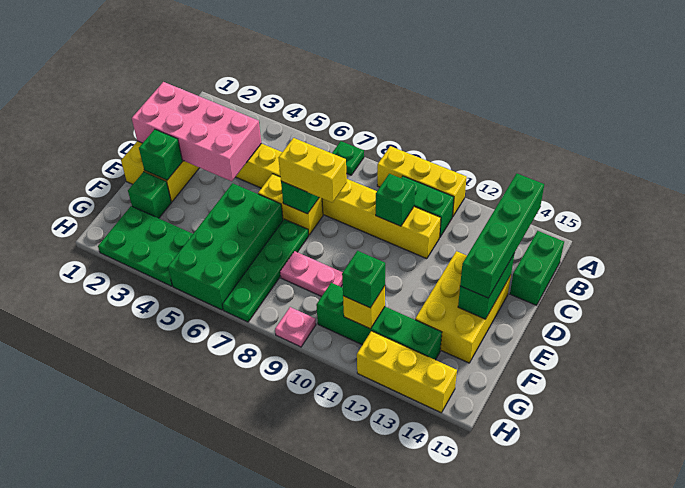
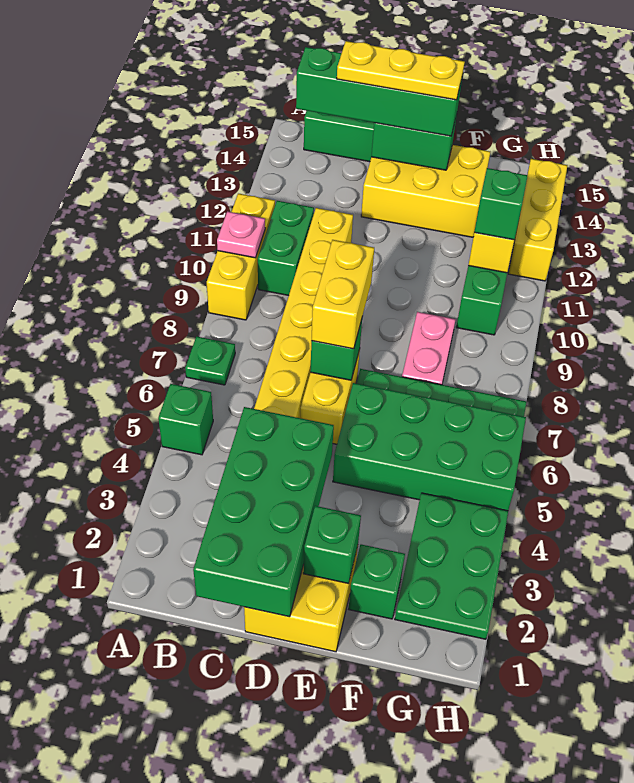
pink brick C1:D4 level 2 -> green brick C1:D4 level 2
green brick C10 level 2 -> green brick A5 level 1
none -> yellow plate C14:E14 level 4
pink plate H9 level 1 -> pink plate A10 level 2

